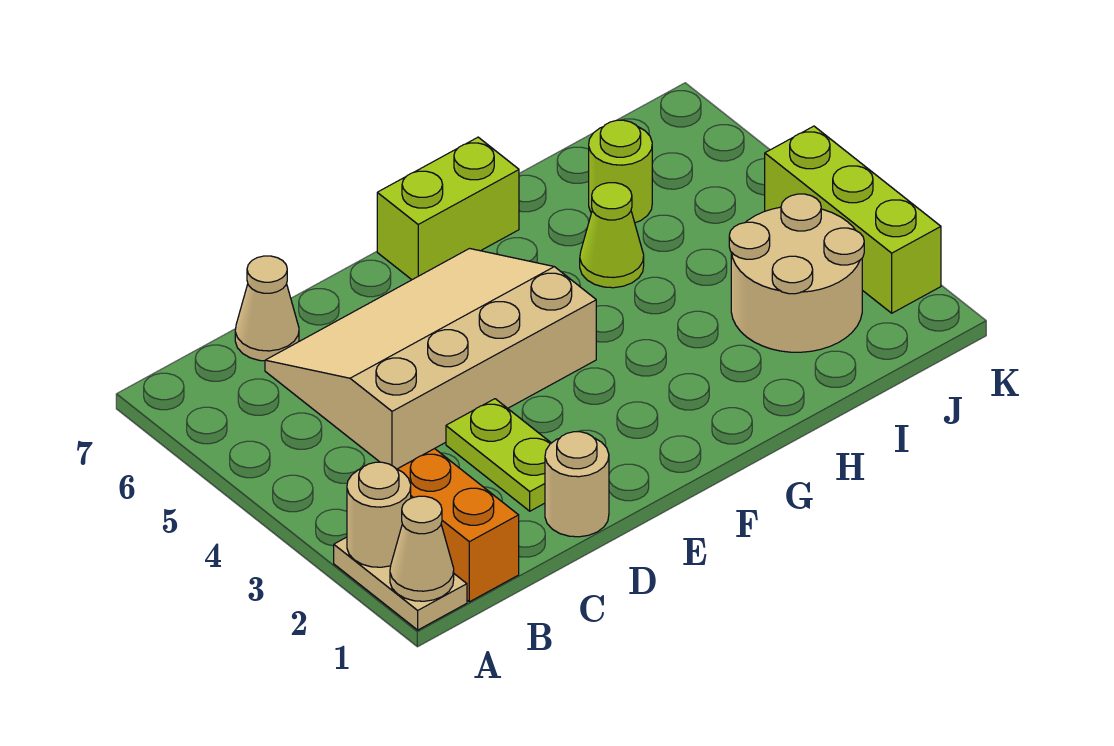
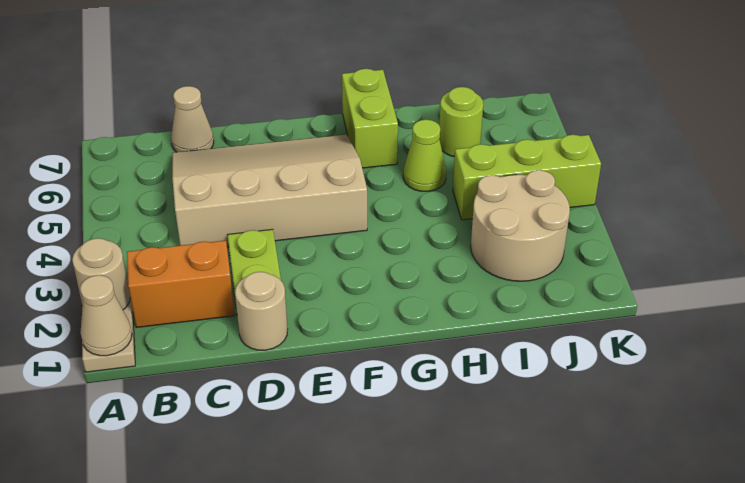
orange brick B1:B2 level 1 -> orange brick B2:C2 level 1
lime brick F7:G7 level 1 -> lime brick G6:G7 level 1
lime brick K2:K4 level 1 -> lime brick I4:K4 level 1

